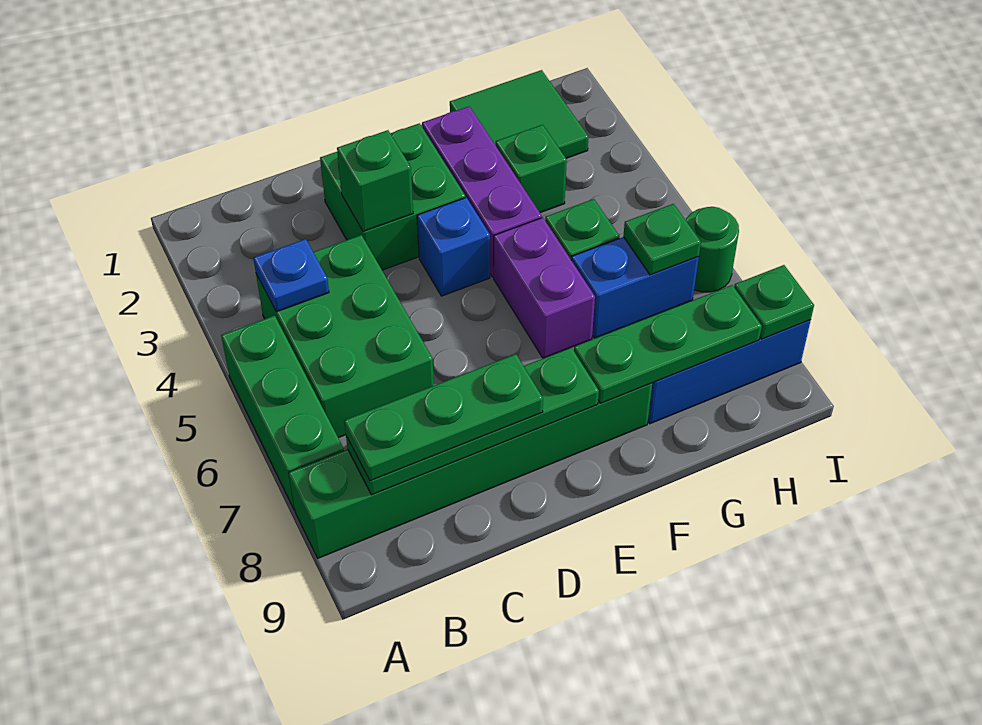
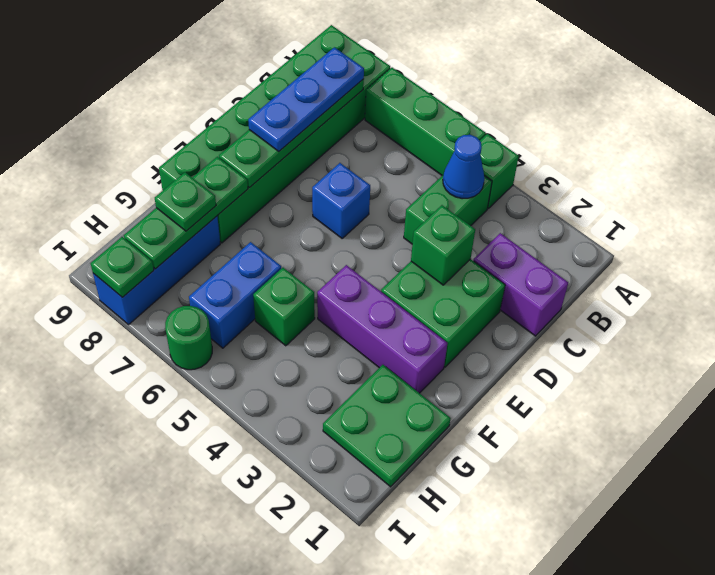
green brick A8:F8 level 1 -> green brick A8:F9 level 1
green brick B4:C6 level 1 -> green brick B4:C4 level 1
blue plate B4 level 2 -> blue cone B4 level 2
green plate B8:D8 level 3 -> blue plate B8:D8 level 3
blue brick E4 level 1 -> blue brick D6 level 1
purple brick F5:F6 level 1 -> purple brick C1:C2 level 1
green tile G1:H2 level 1 -> green plate G1:H2 level 1
green brick G3 level 1 -> green brick A4 level 1
green plate H6 level 2 -> green plate G8 level 3

